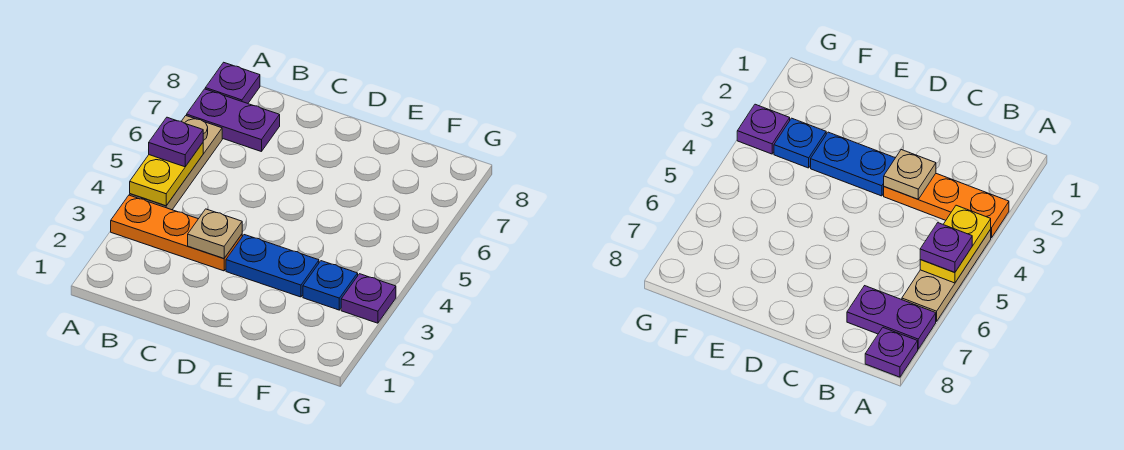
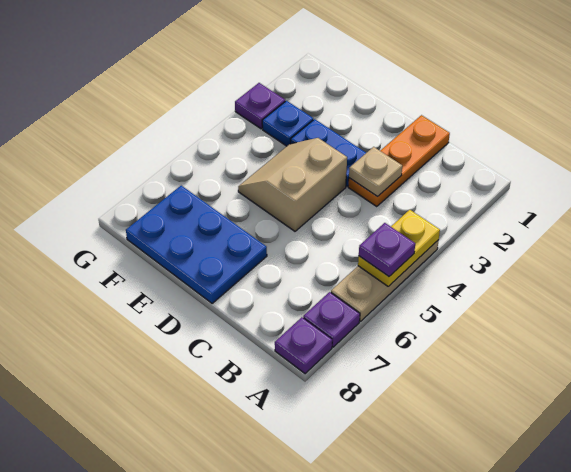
orange plate A3:C3 level 1 -> orange plate C1:C3 level 1
purple plate A7:B7 level 1 -> purple plate A7 level 1
none -> tan slope D4:E5 level 1 top D
none -> blue plate D7:F8 level 1

